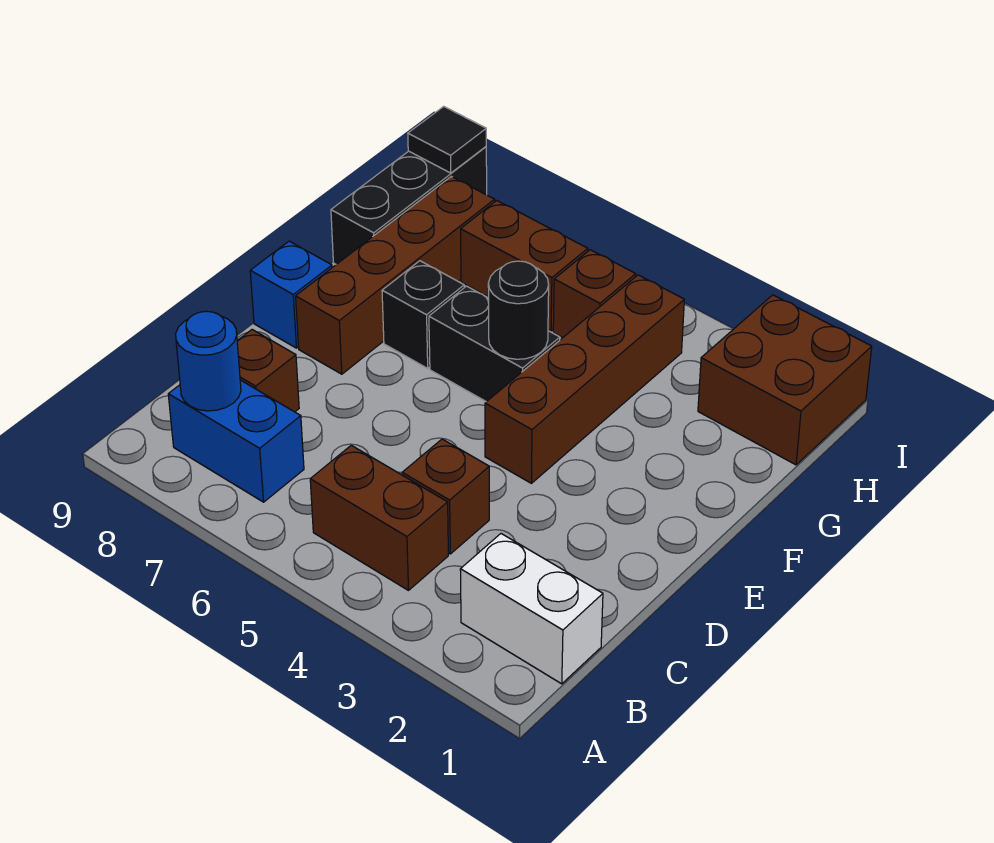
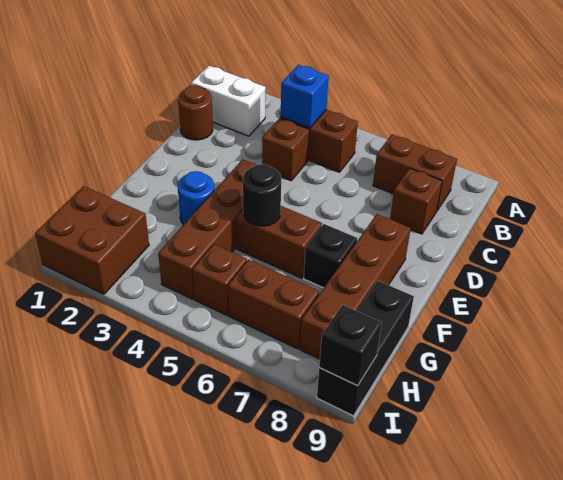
blue brick B7:B8 level 1 -> brown brick B7:B8 level 1
blue round brick B8 level 2 -> blue round brick F3 level 1
none -> brown round brick C1 level 1
blue brick E9 level 1 -> blue brick B4 level 2
black brick F5:F6 level 1 -> brown brick F5:F6 level 1
black tile I9 level 2 -> black brick I9 level 2

